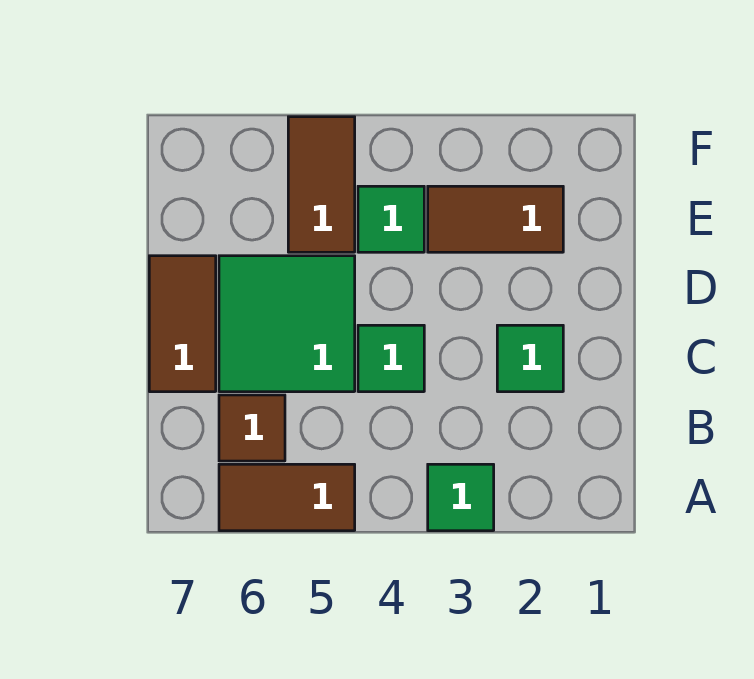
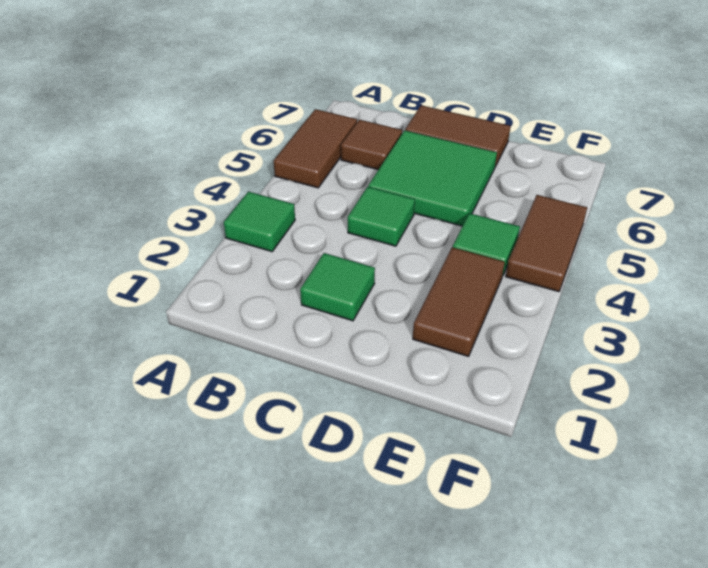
brown tile E5:F5 level 1 -> brown tile F4:F5 level 1

